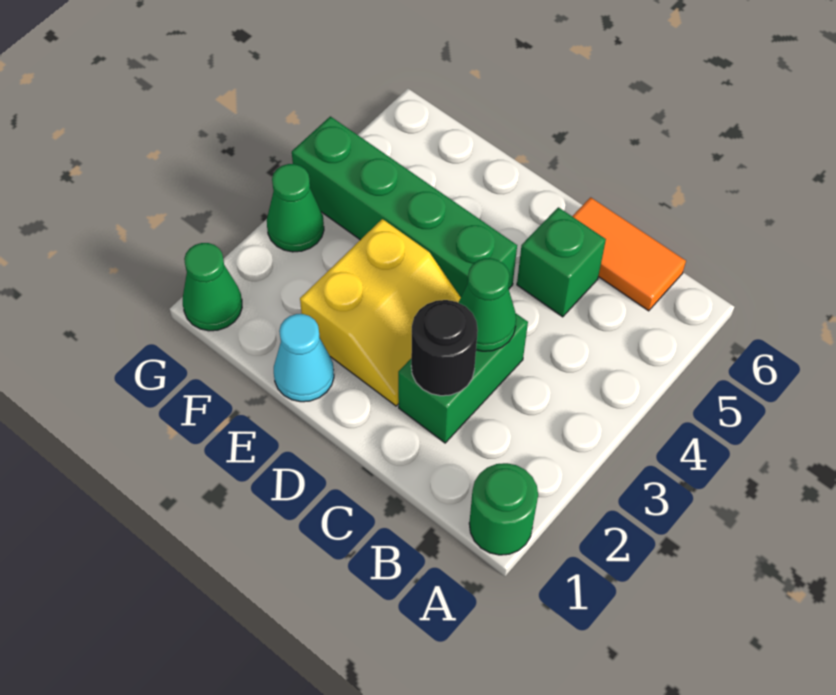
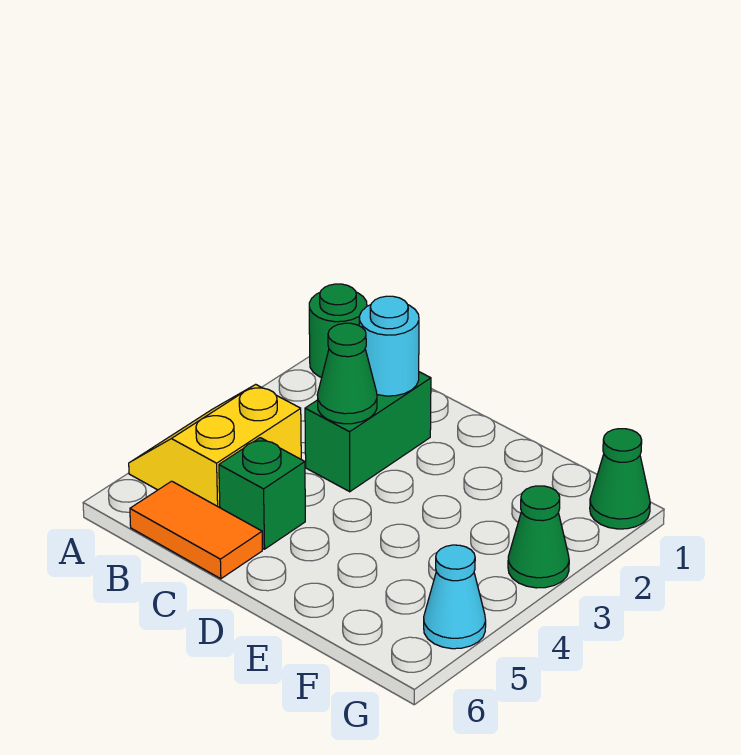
black round brick C2 level 2 -> cyan round brick C2 level 2
yellow slope D2:E3 level 1 top E -> yellow slope A4:B5 level 1 top B
green brick D4:G4 level 1 -> none
cyan cone E1 level 1 -> cyan cone G5 level 1

